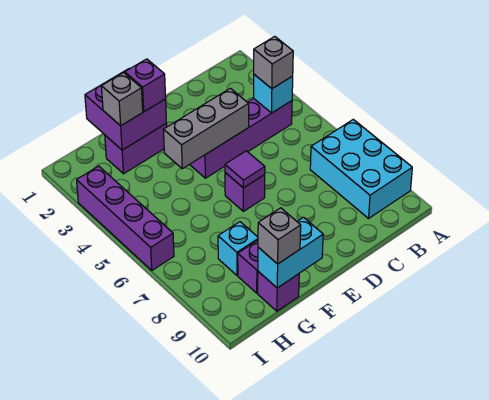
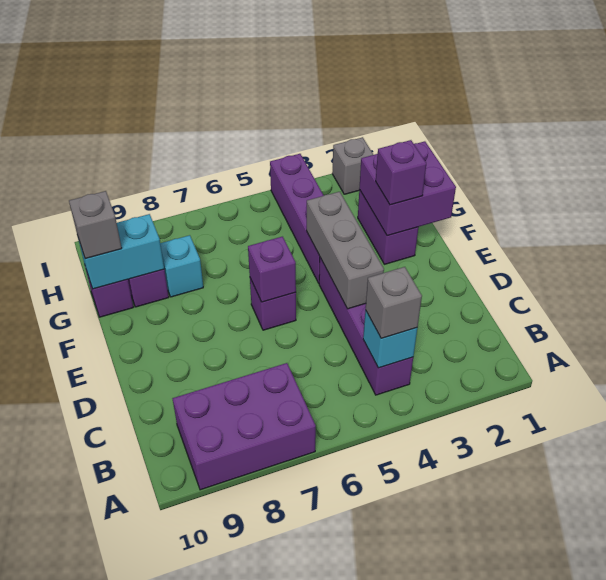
cyan brick A7:B9 level 1 -> purple brick A7:B9 level 1
purple tile E6 level 2 -> purple brick E6 level 2
cyan brick F10:G10 level 2 -> cyan brick G9:G10 level 2
grey brick G2 level 3 -> grey brick I2 level 1
purple brick I3:I6 level 1 -> purple brick F4:I4 level 1

